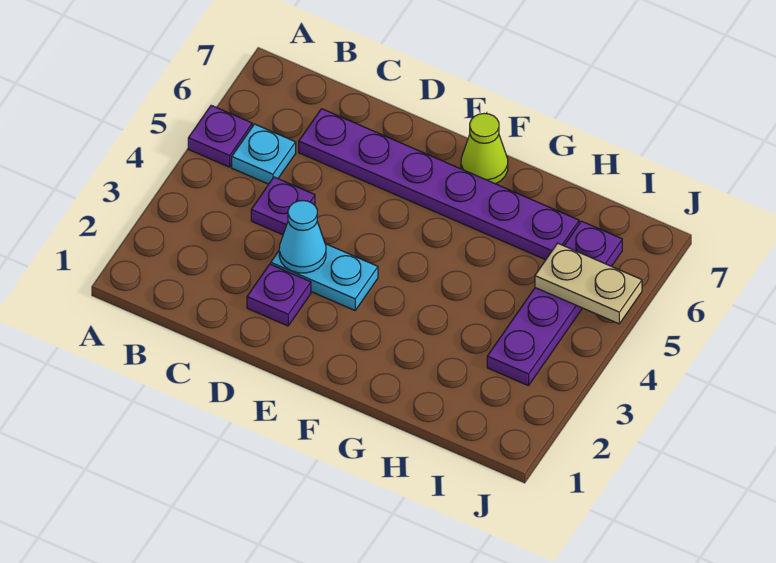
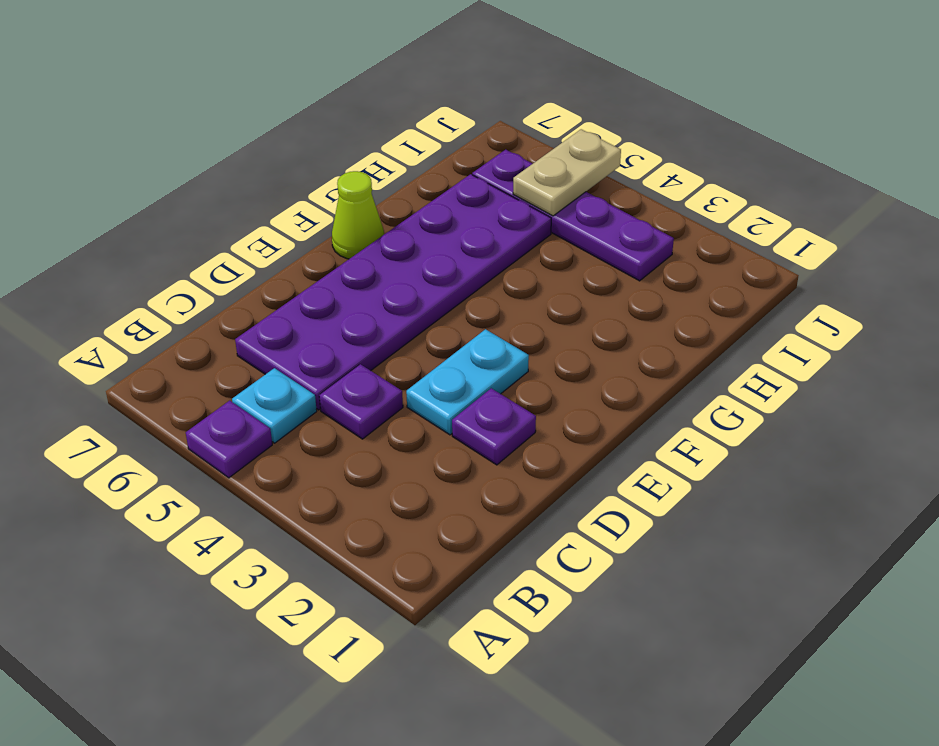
purple plate C6:H6 level 1 -> purple plate C5:H6 level 1
cyan cone D3 level 2 -> none

